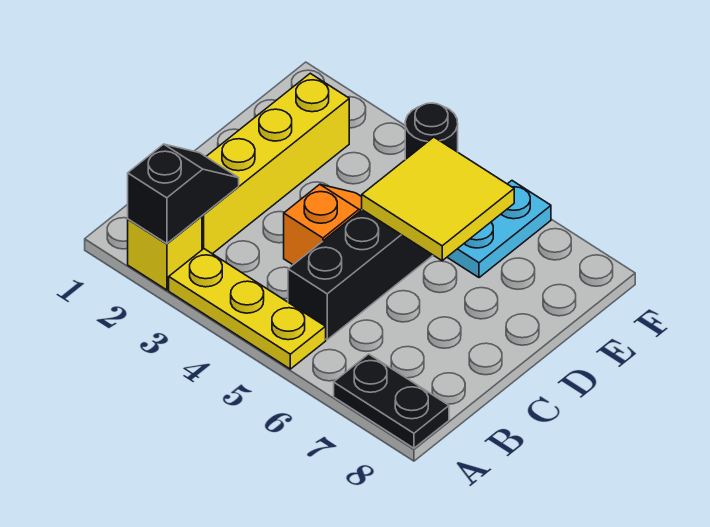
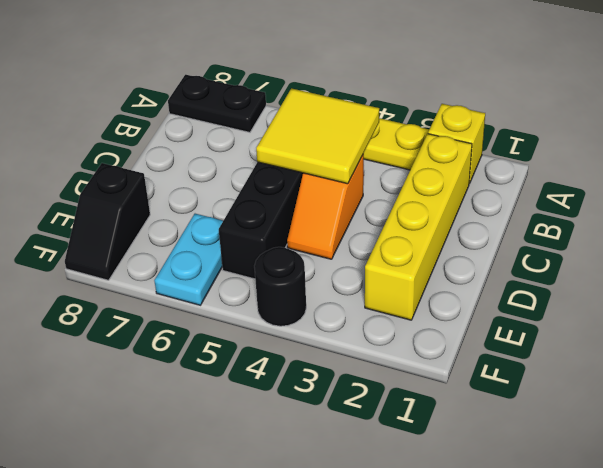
black slope A2:B2 level 2 top A -> black slope E8:F8 level 1 top E
yellow tile D5:E6 level 2 -> yellow tile B4:C5 level 2

